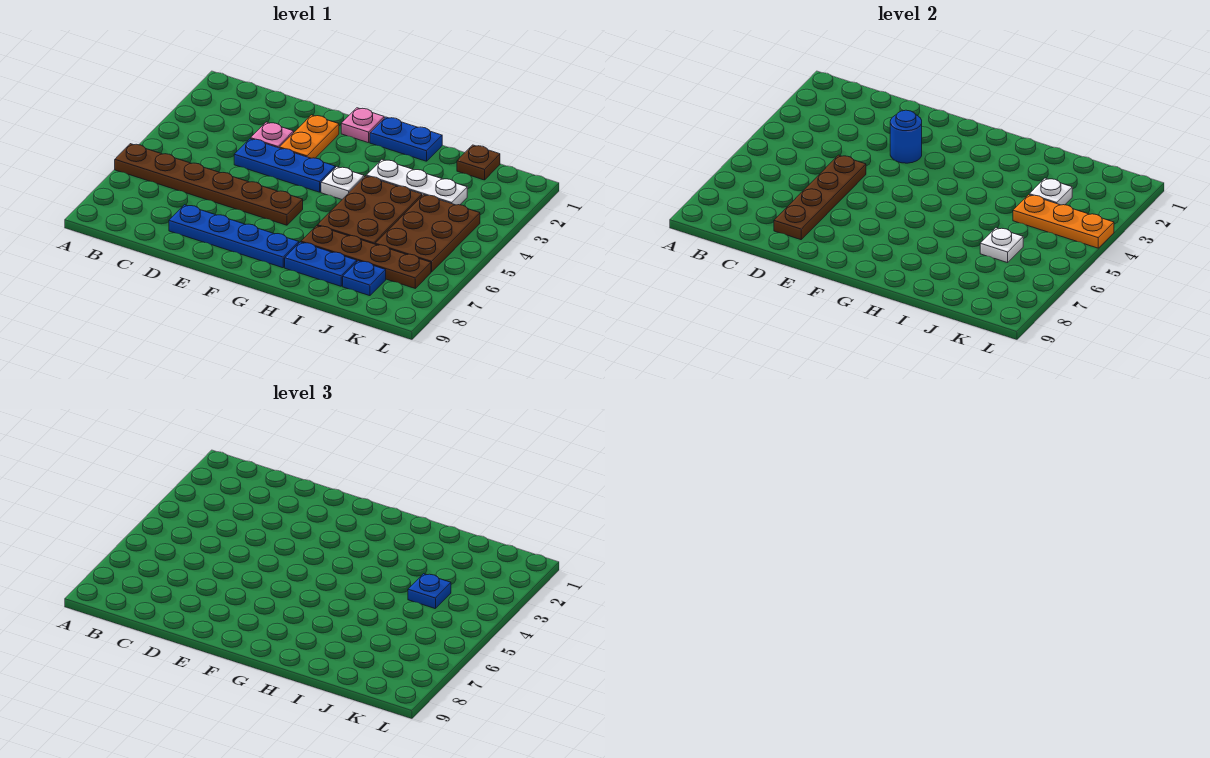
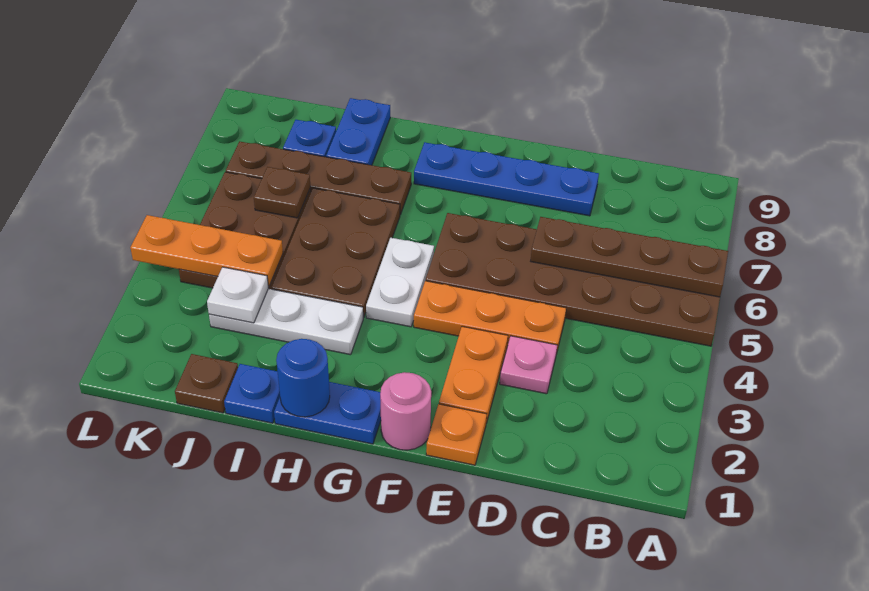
brown plate A6:F6 level 1 -> brown plate A5:F6 level 1
blue plate D4:F4 level 1 -> orange plate D4:F4 level 1
brown plate D5:D8 level 2 -> brown plate A6:D6 level 2
none -> orange plate E1 level 1
blue round brick E3 level 2 -> blue round brick H1 level 2
pink plate F1 level 1 -> pink round brick F1 level 1
white plate G4 level 1 -> white plate G4:G5 level 1
blue plate H8:I8 level 1 -> blue plate I8:I9 level 1
blue plate J4 level 3 -> blue plate I1 level 1
white plate J6 level 2 -> brown plate J6 level 2

